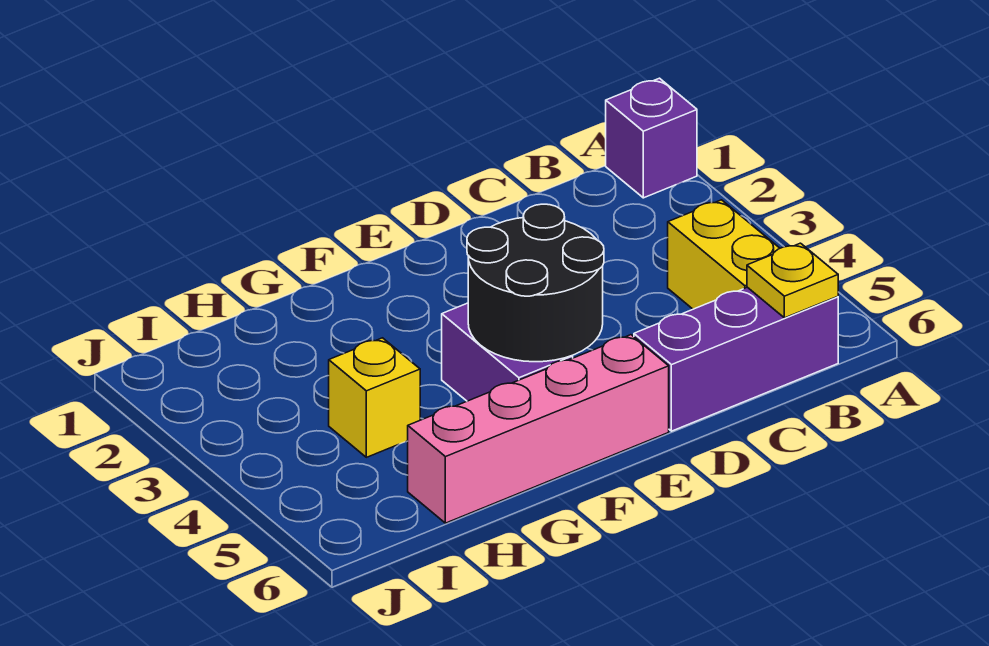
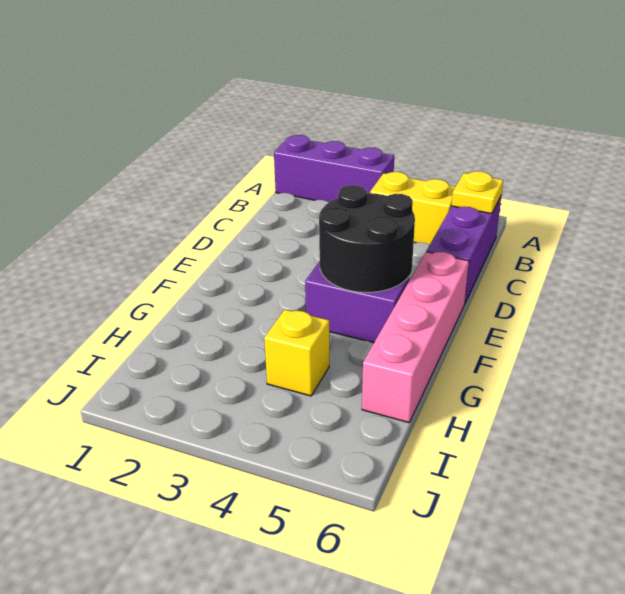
purple brick A1 level 1 -> purple brick A1:A3 level 1

